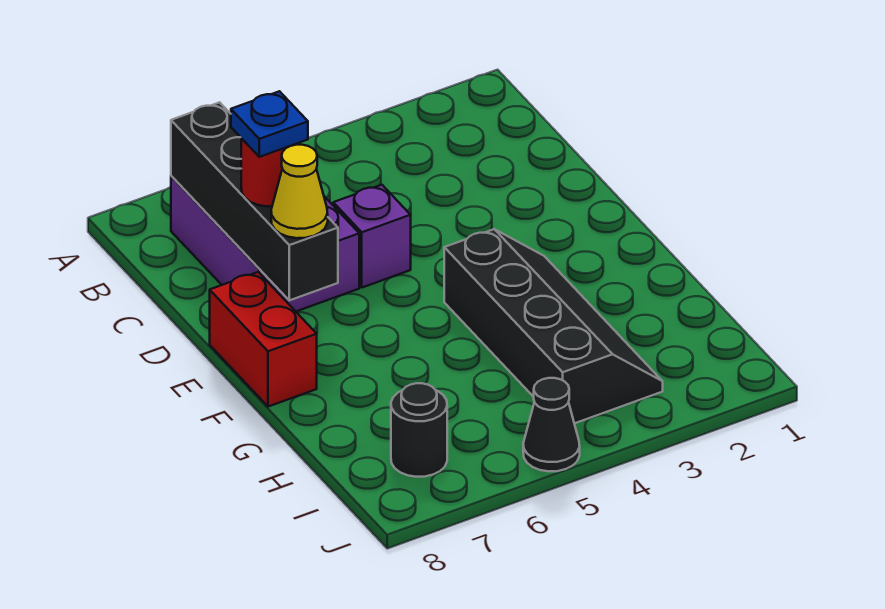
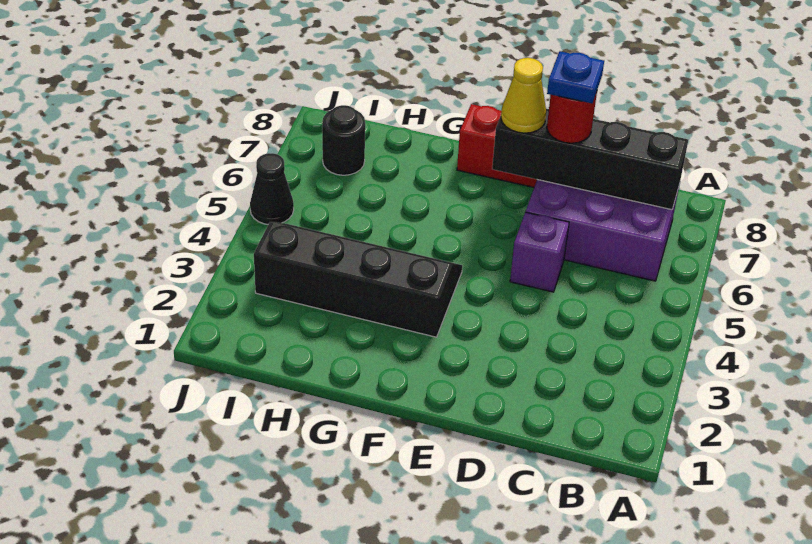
black slope F3:I4 level 1 top 4 -> black slope F3:I4 level 1 top 3

